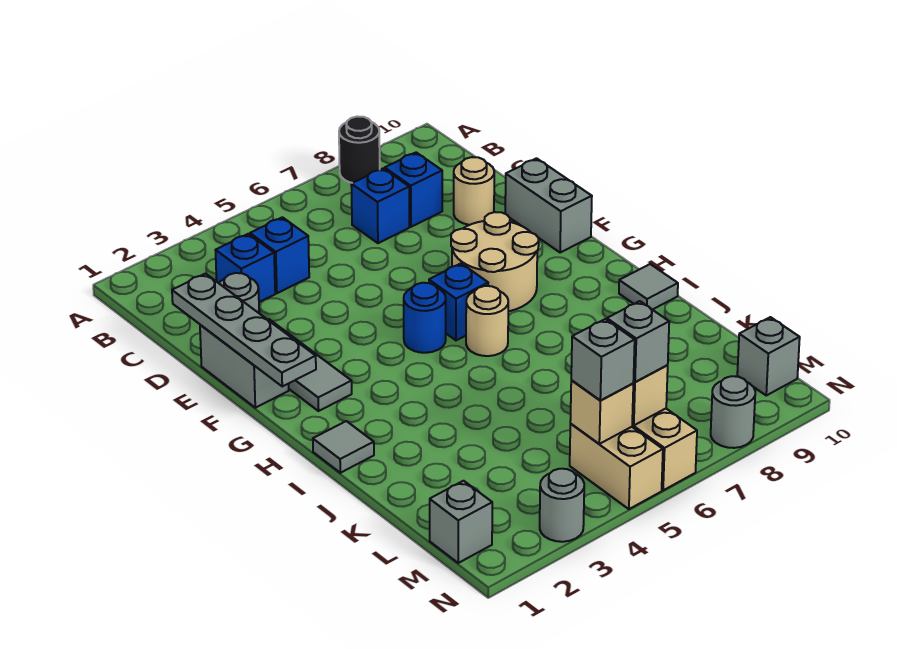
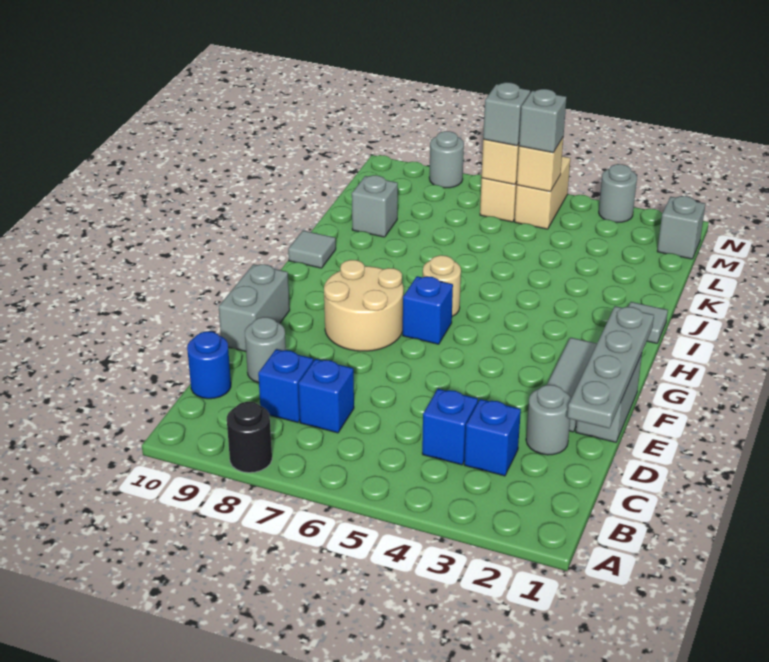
tan round brick D9 level 1 -> grey round brick D9 level 1
blue round brick G5 level 1 -> blue round brick C10 level 1
grey brick M10 level 1 -> grey brick K9 level 1

